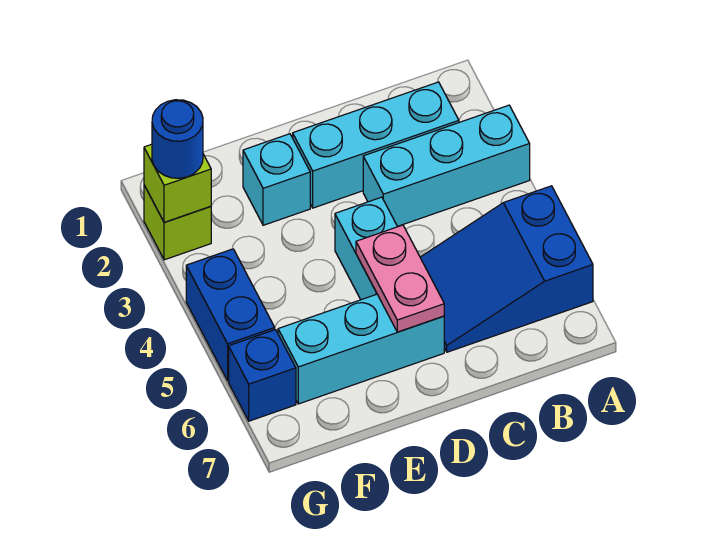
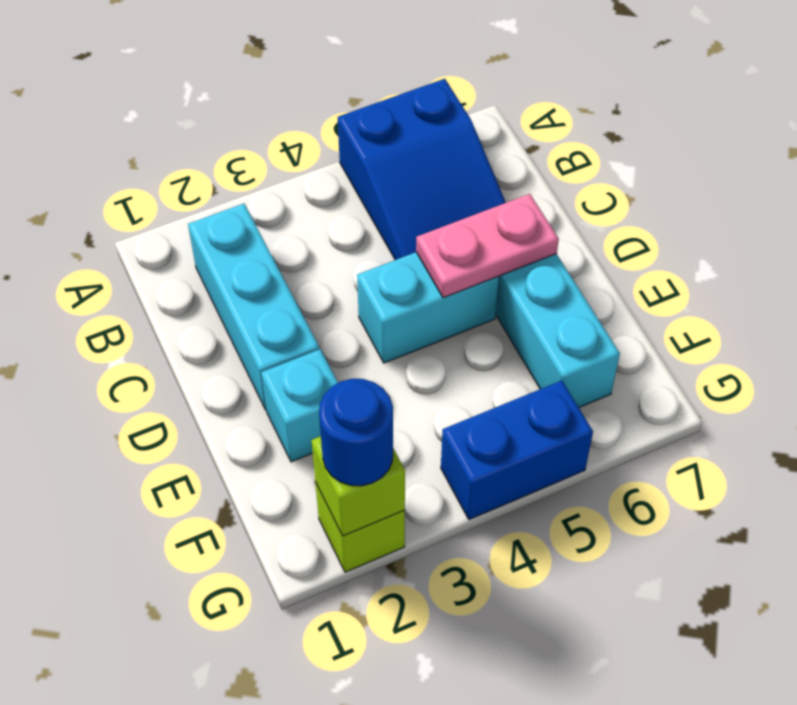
cyan brick A3:C3 level 1 -> none
blue brick G6 level 1 -> none

